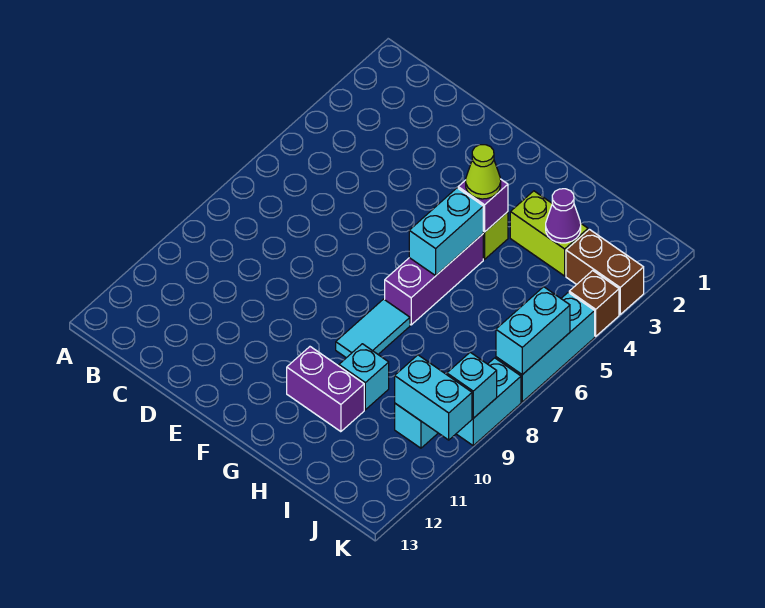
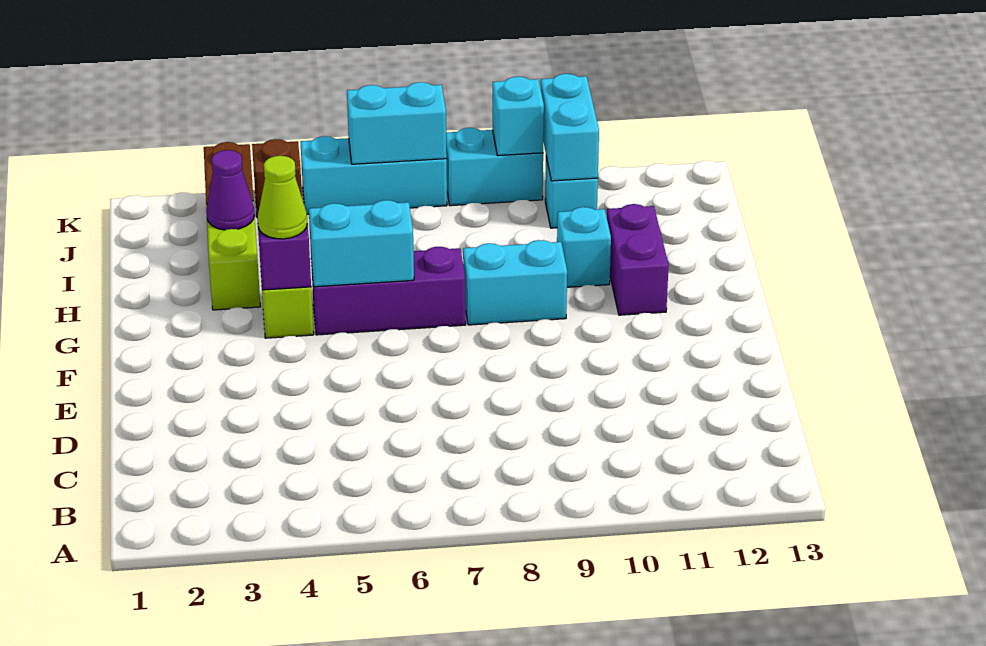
cyan tile G8:G9 level 1 -> cyan brick G8:G9 level 1

